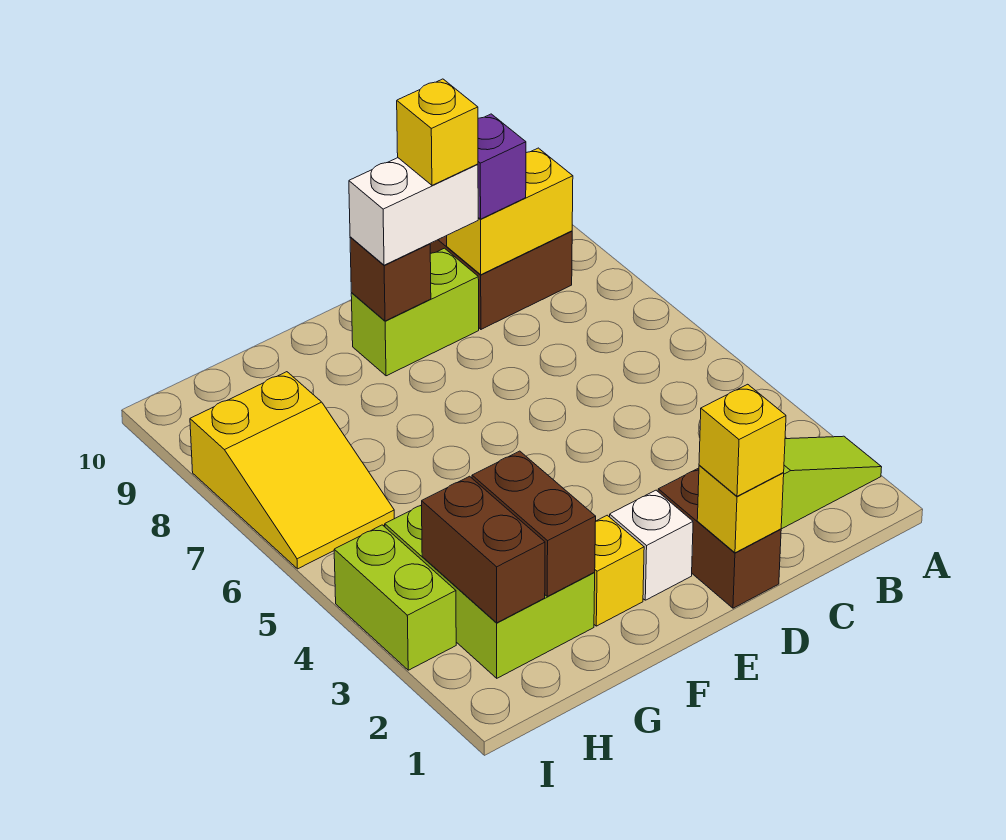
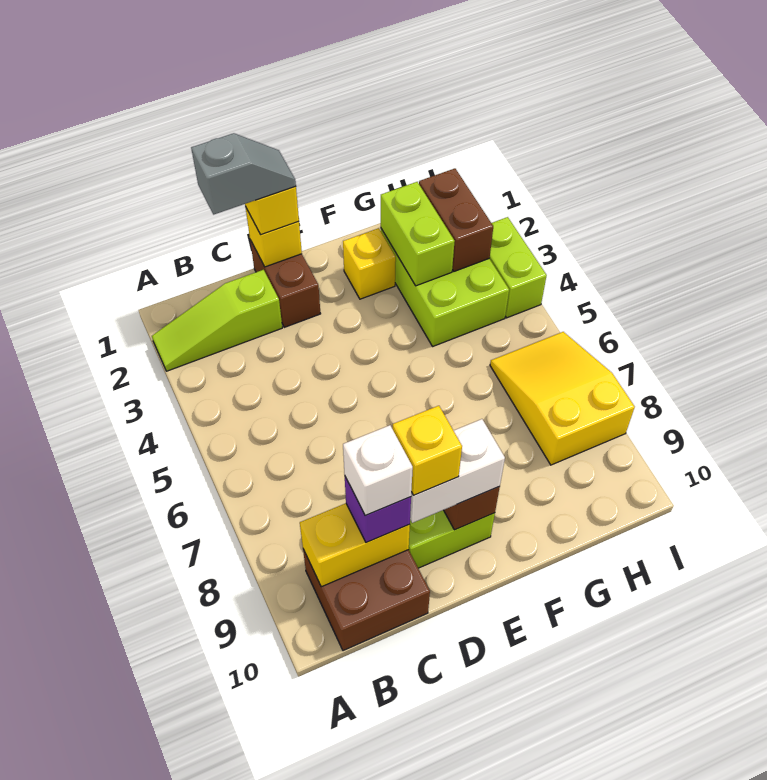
none -> grey slope C1:D1 level 4 top C
white brick E2 level 1 -> white brick C9 level 4
brown brick G2:G3 level 2 -> lime brick G2:G3 level 2

